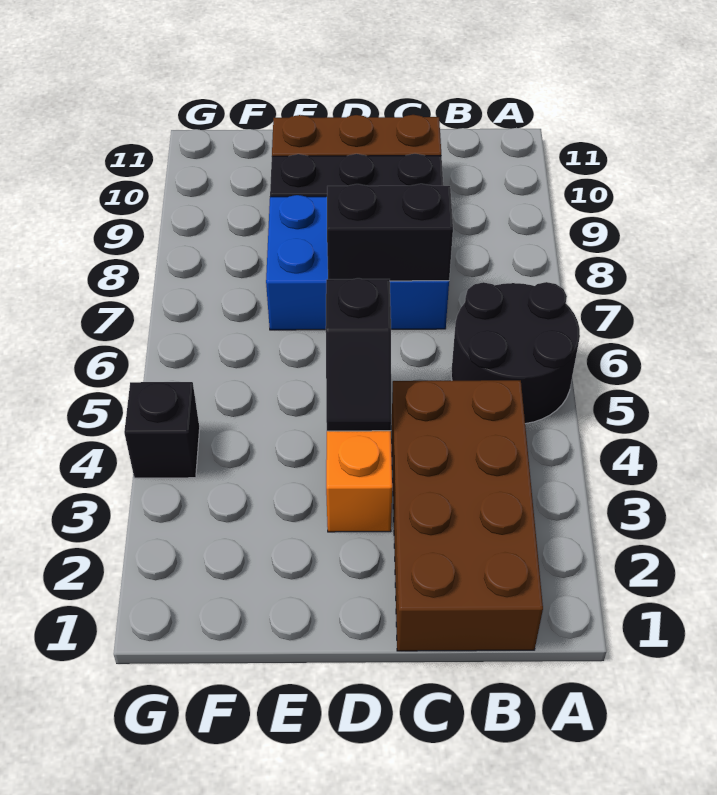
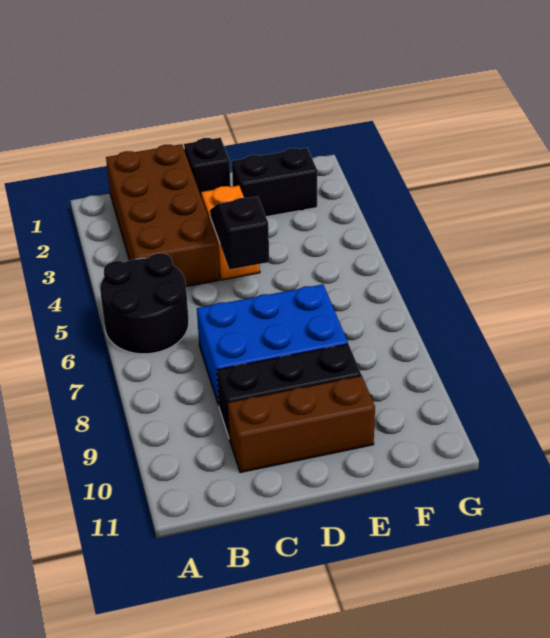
black brick C7:D7 level 2 -> black brick E2:F2 level 1
black brick G4 level 1 -> black brick D1 level 1

